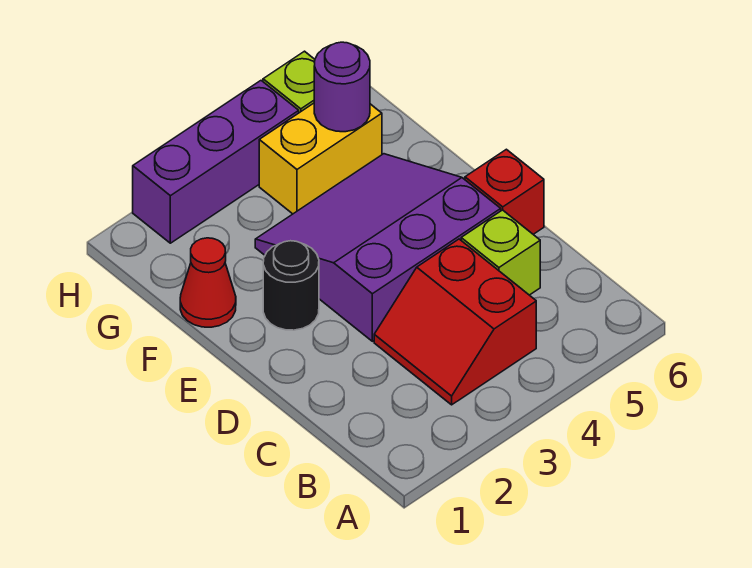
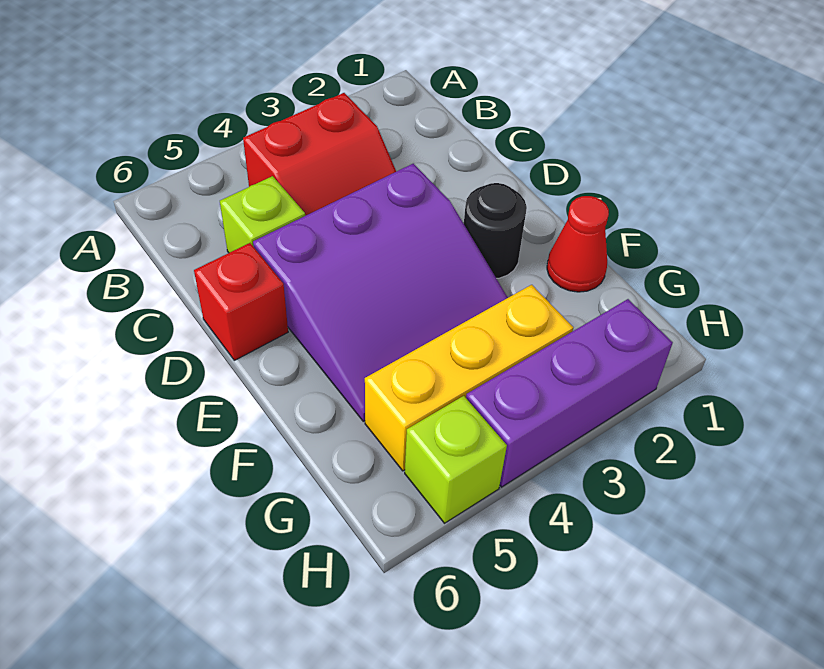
red slope B3:C4 level 1 top 4 -> red slope B3:C4 level 1 top B
yellow brick G4:G5 level 1 -> yellow brick G3:G5 level 1
purple round brick G5 level 2 -> none

